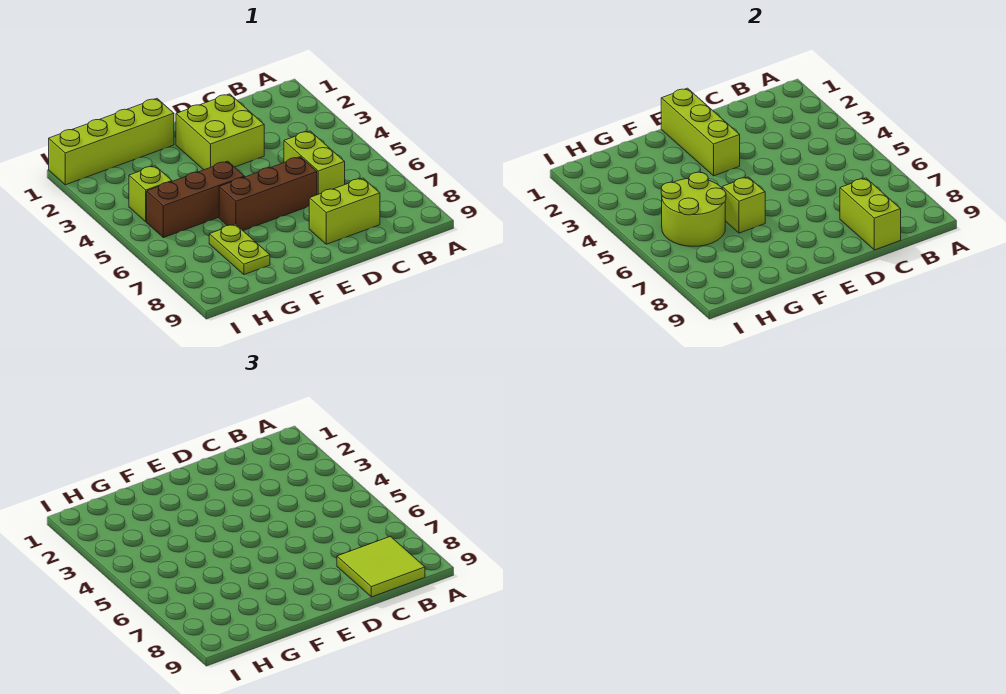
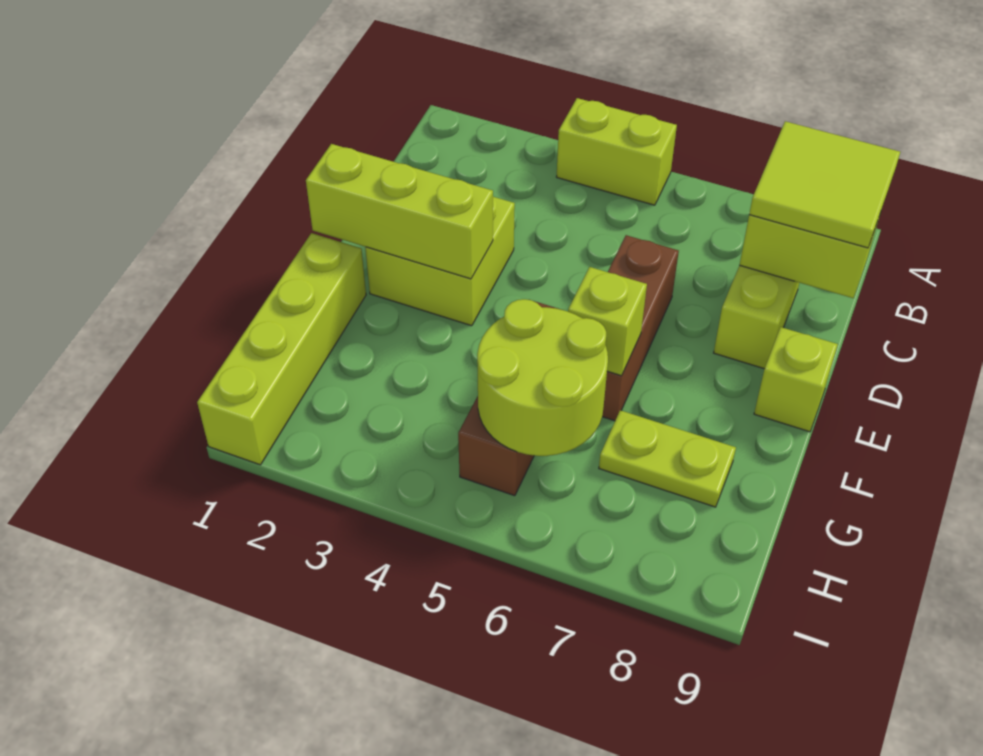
lime brick C5:C6 level 1 -> lime brick A4:A5 level 1
lime brick H4 level 1 -> lime brick E9 level 1

